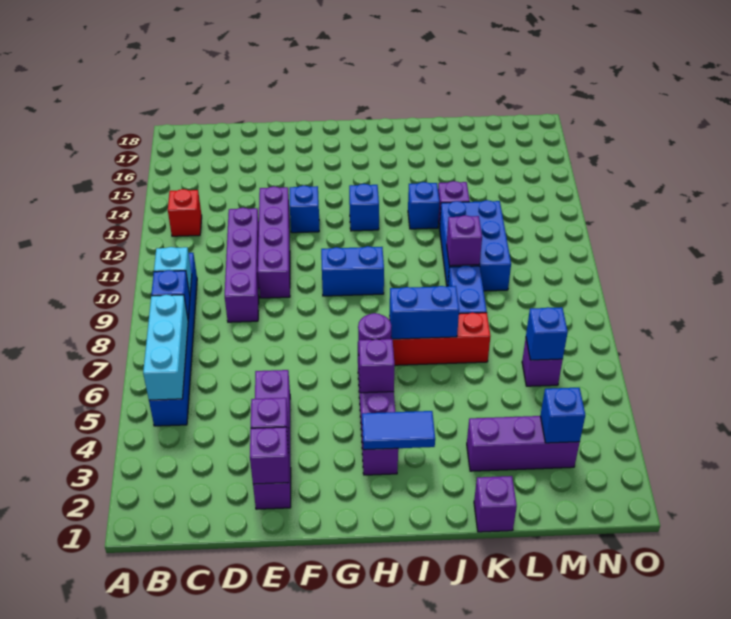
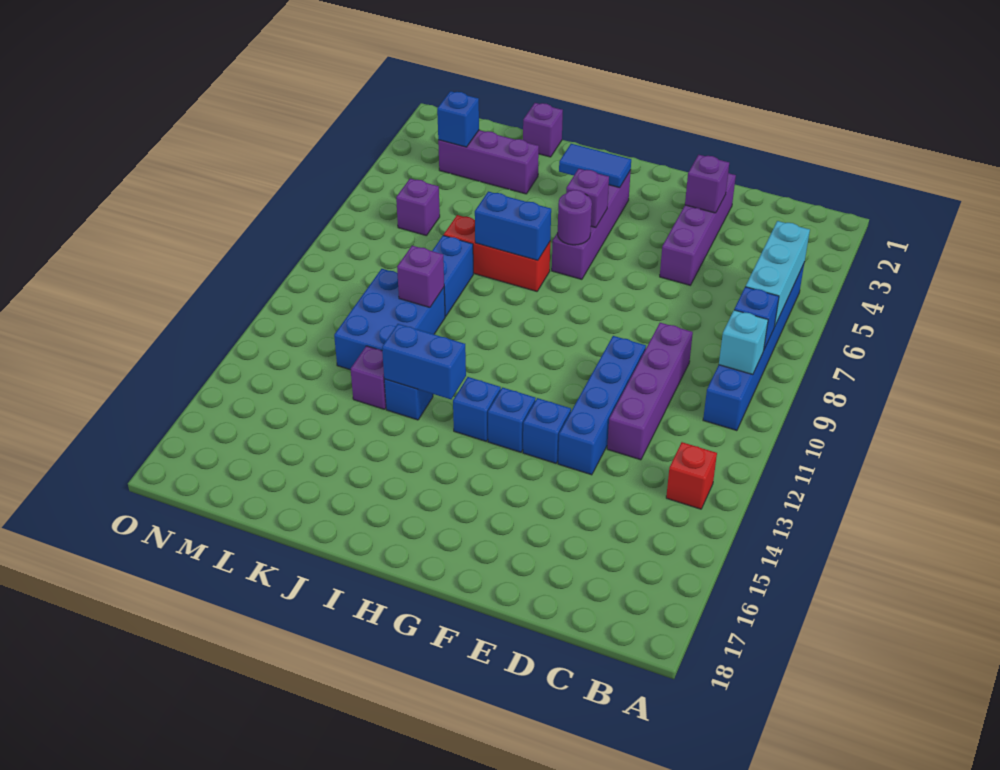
purple brick E2 level 2 -> none
purple brick E10:E13 level 1 -> blue brick E10:E13 level 1
blue brick G10:H10 level 1 -> blue brick I13:J13 level 2
blue brick M6 level 2 -> blue brick G13 level 1

